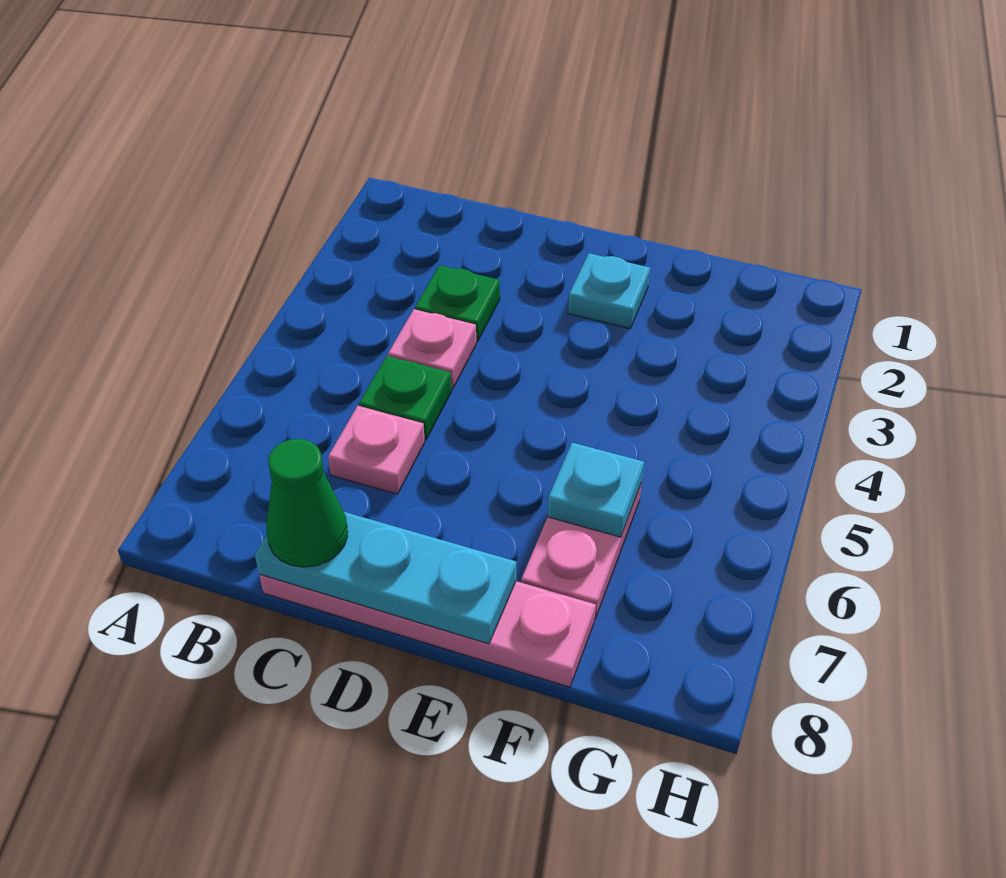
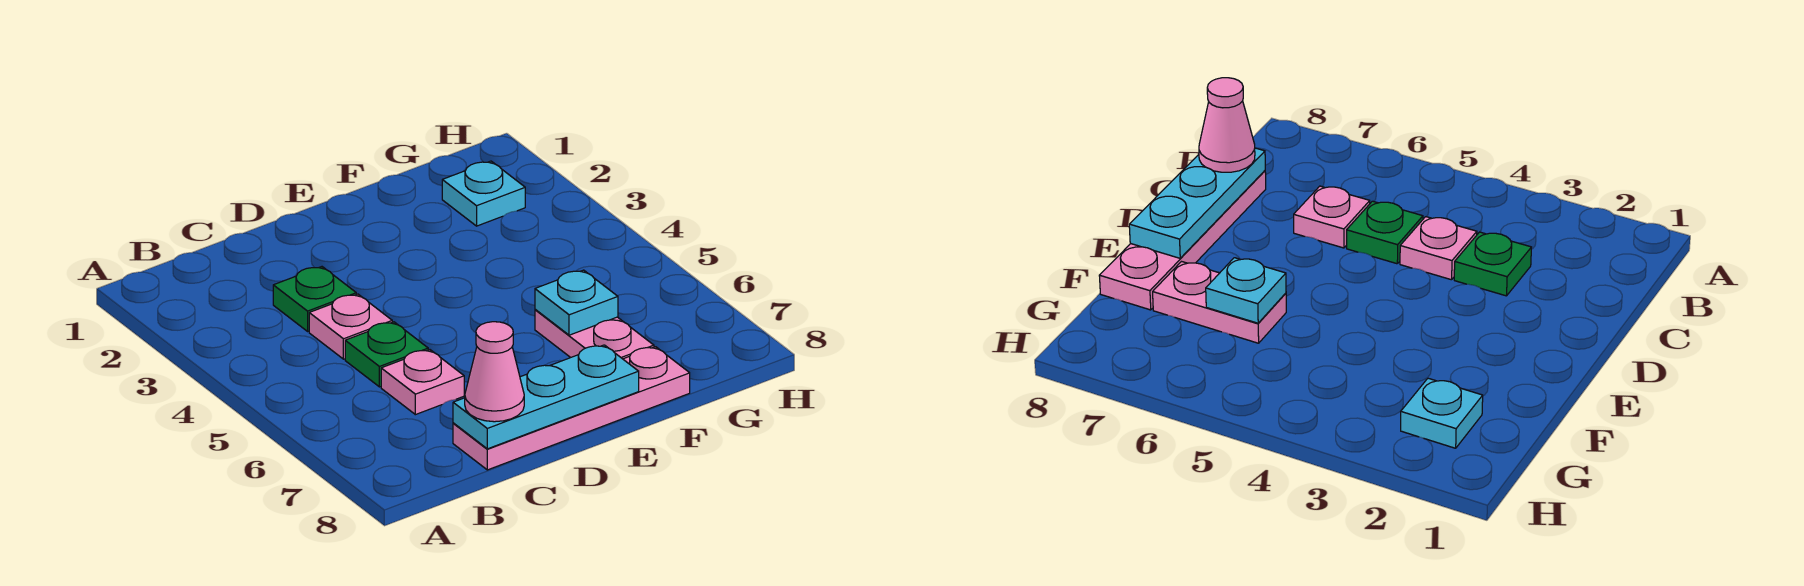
green cone C8 level 3 -> pink cone C8 level 3
cyan plate E2 level 1 -> cyan plate G2 level 1

